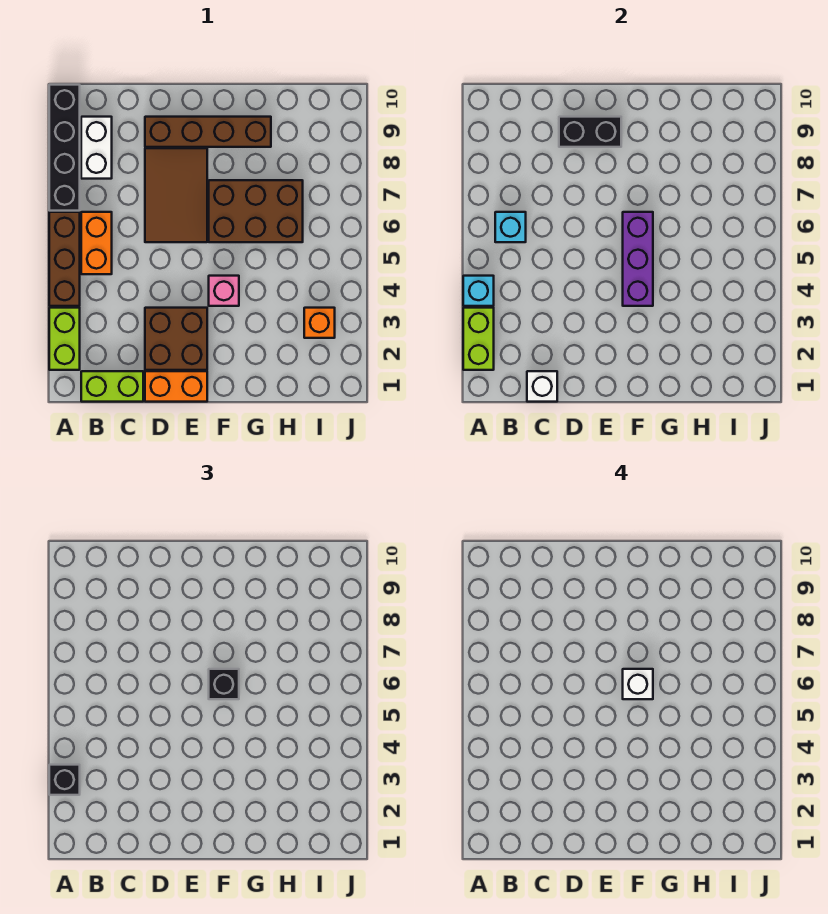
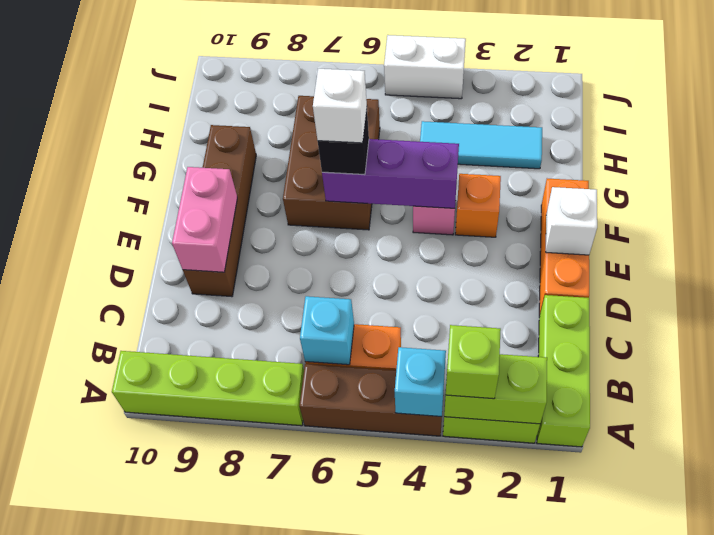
black brick A3 level 3 -> lime brick A3 level 3
black brick A7:A10 level 1 -> lime brick A7:A10 level 1
lime brick B1:C1 level 1 -> lime brick A1:C1 level 1
white brick B8:B9 level 1 -> white brick J4:J5 level 1
white brick C1 level 2 -> white brick E1 level 2
orange brick D1:E1 level 1 -> orange brick D1:F1 level 1
brown brick D2:E3 level 1 -> none
brown tile D6:E8 level 1 -> none
black brick D9:E9 level 2 -> pink brick D9:E9 level 2
none -> cyan tile H2:H4 level 1
orange brick I3 level 1 -> orange brick F3 level 1

